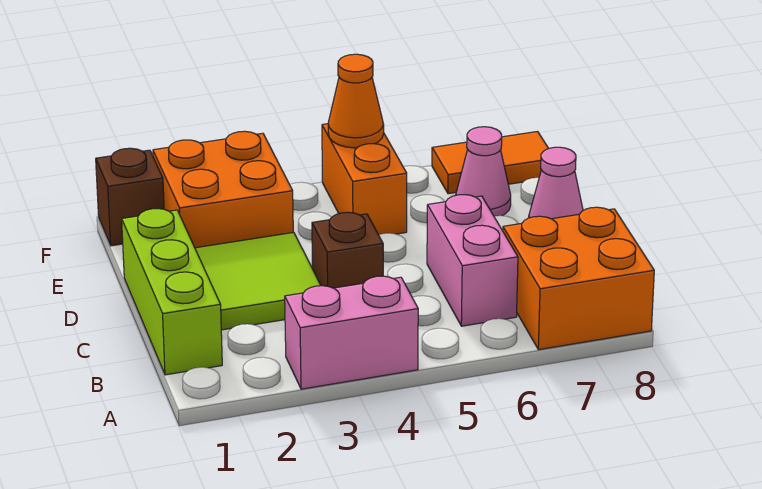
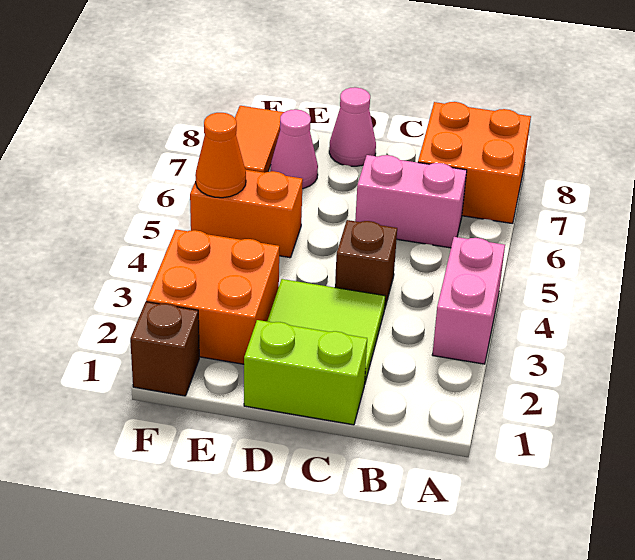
lime brick B1:D1 level 1 -> lime brick C1:D1 level 1

